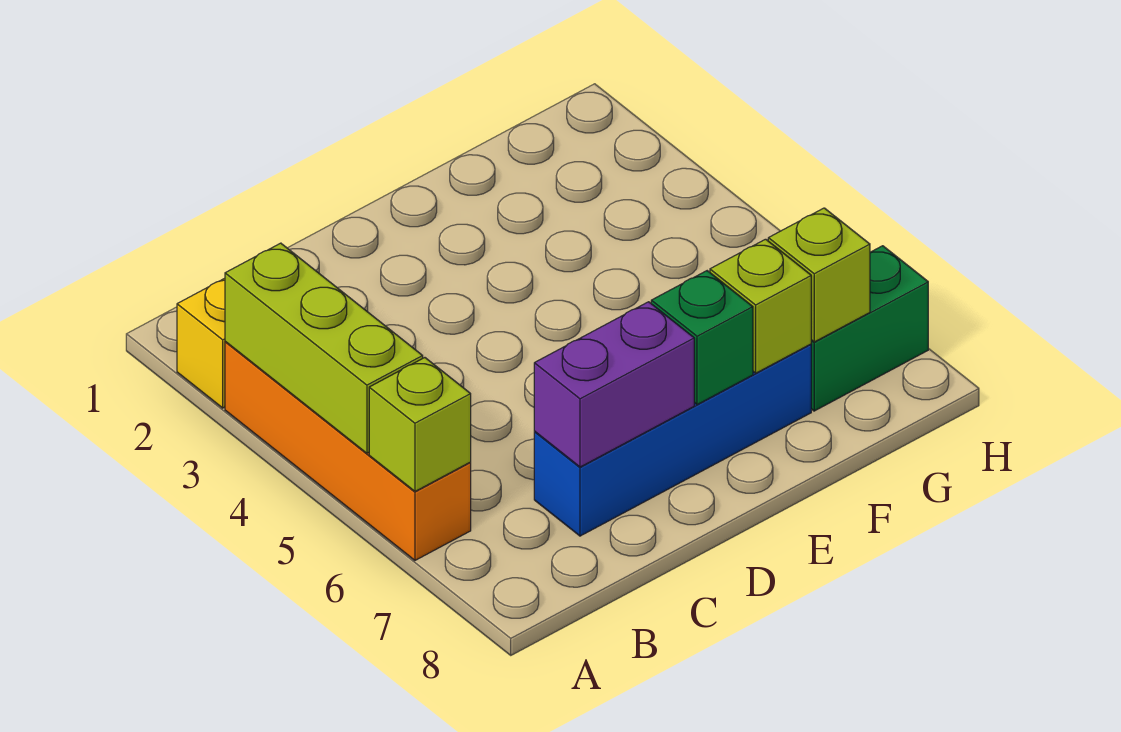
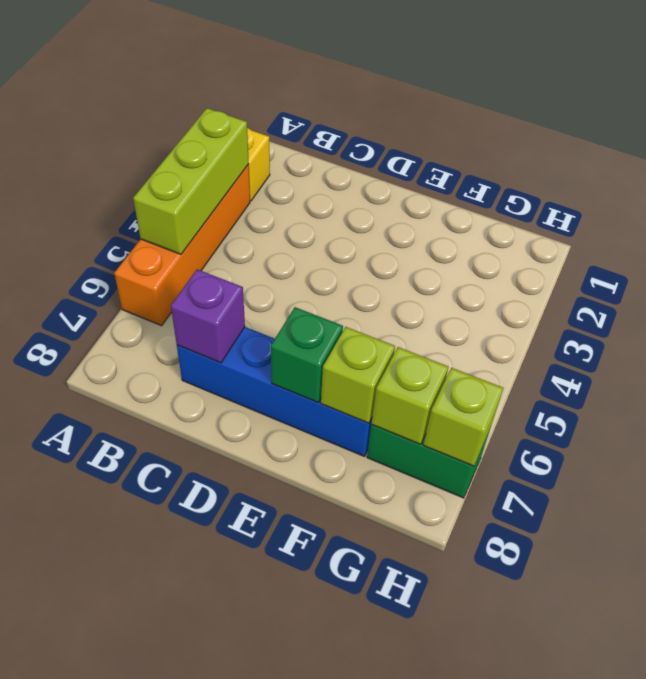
lime brick A6 level 2 -> lime brick H7 level 2
purple brick C7:D7 level 2 -> purple brick C7 level 2

